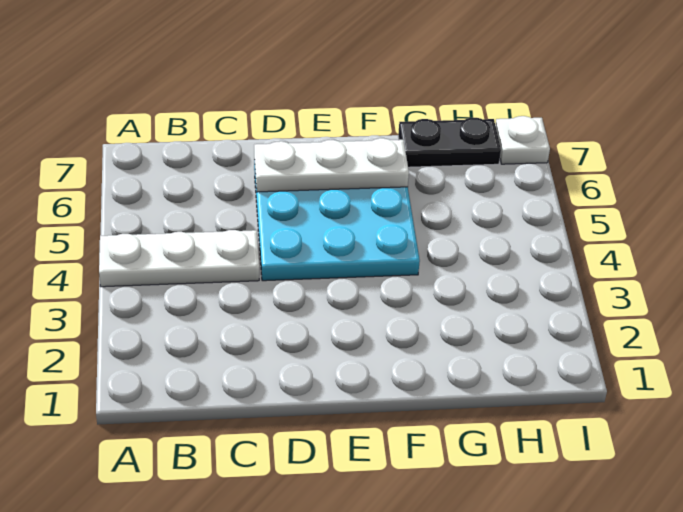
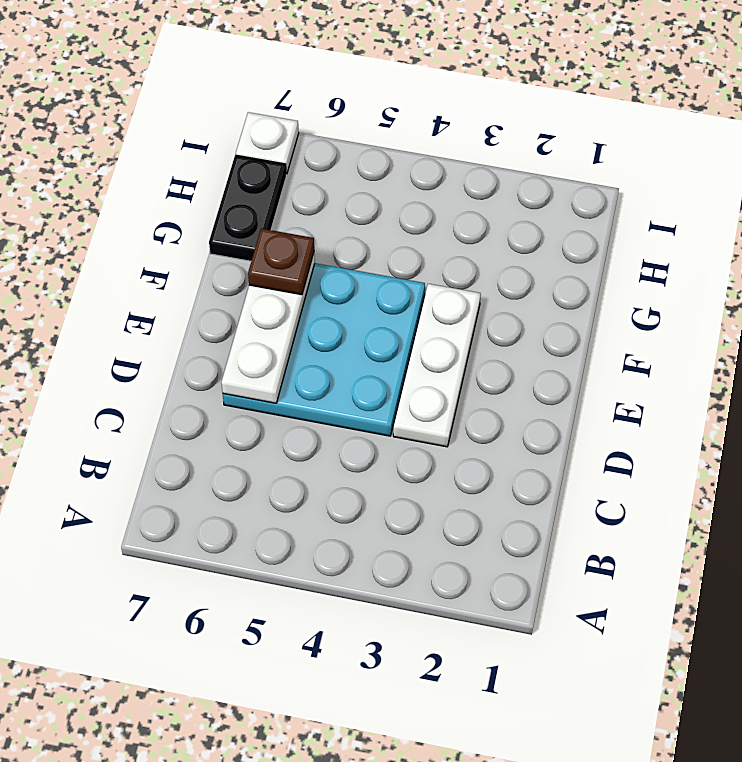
white plate A4:C4 level 1 -> white plate D3:F3 level 1
none -> brown plate F6 level 3

